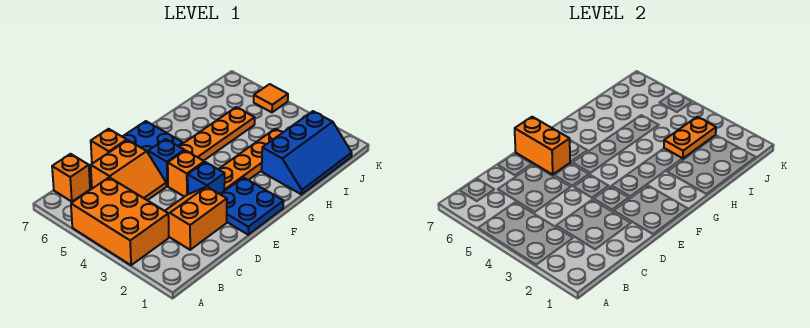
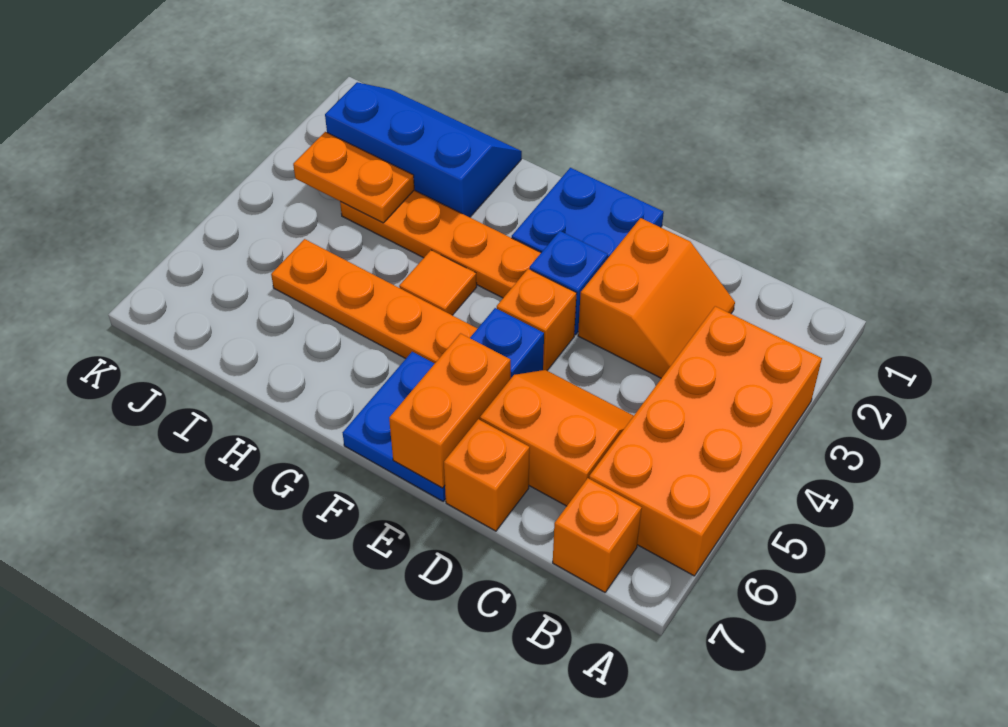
orange brick A3:B5 level 1 -> orange brick A3:B6 level 1
orange slope C2:D3 level 1 top 2 -> orange slope C2:D3 level 1 top D
orange tile K5 level 1 -> orange tile G4 level 1

